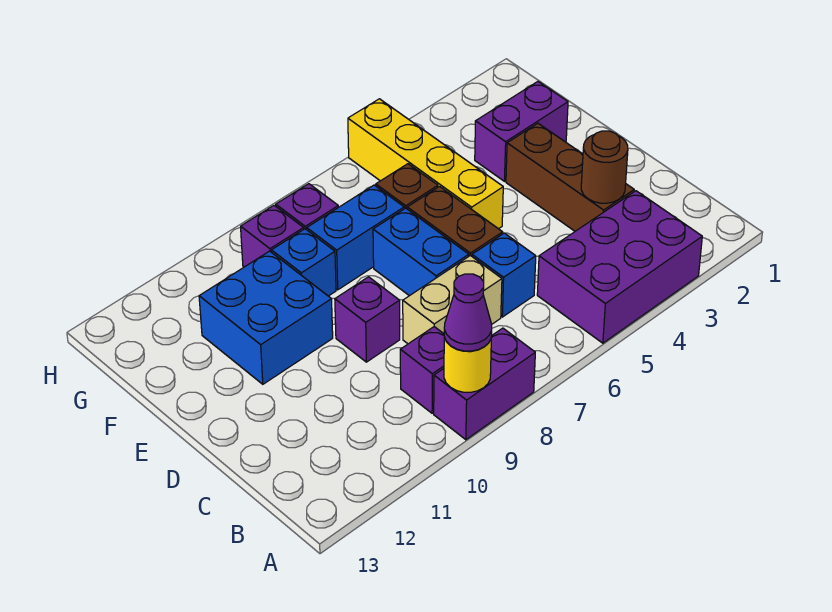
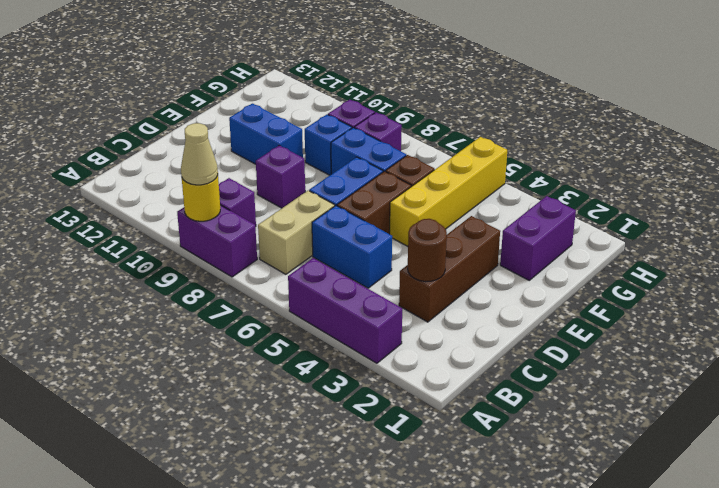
purple brick A3:B5 level 1 -> purple brick A3:A5 level 1
purple cone A9 level 3 -> tan cone A9 level 3
blue brick C6 level 1 -> blue brick C5:C6 level 1
tan brick C7:C8 level 1 -> tan brick B7:C7 level 1
blue brick E10:F11 level 1 -> blue brick E10:E11 level 1
purple brick F2:F3 level 1 -> purple brick F2:G2 level 1

